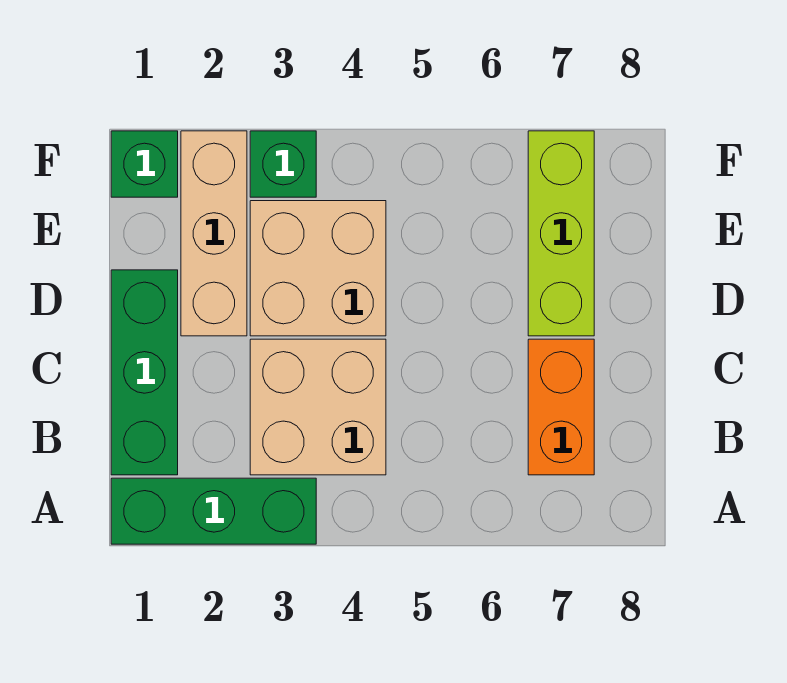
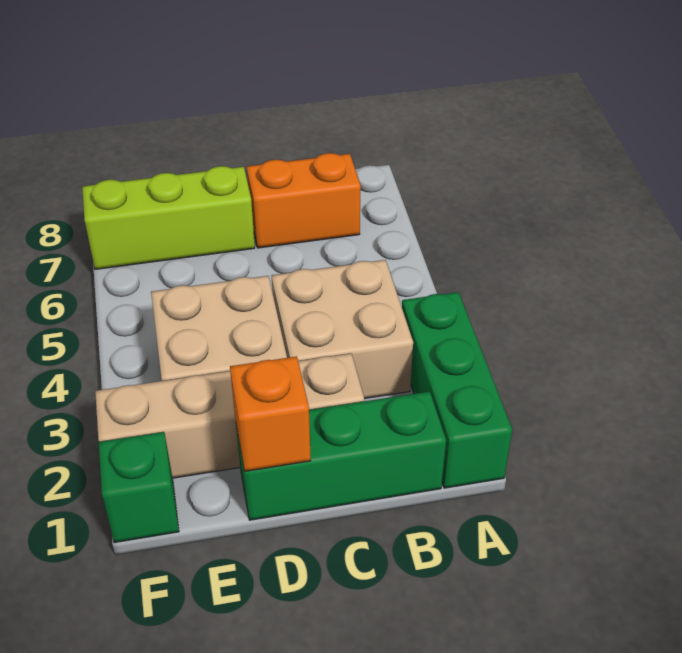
none -> orange brick D1 level 2
tan brick D2:F2 level 1 -> tan brick C2:F2 level 1
green brick F3 level 1 -> none

